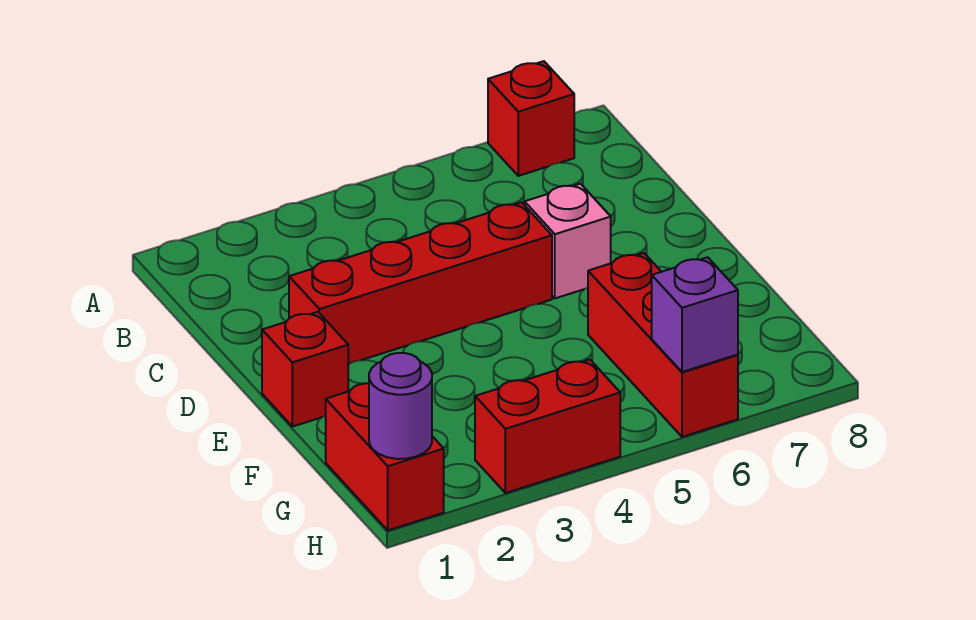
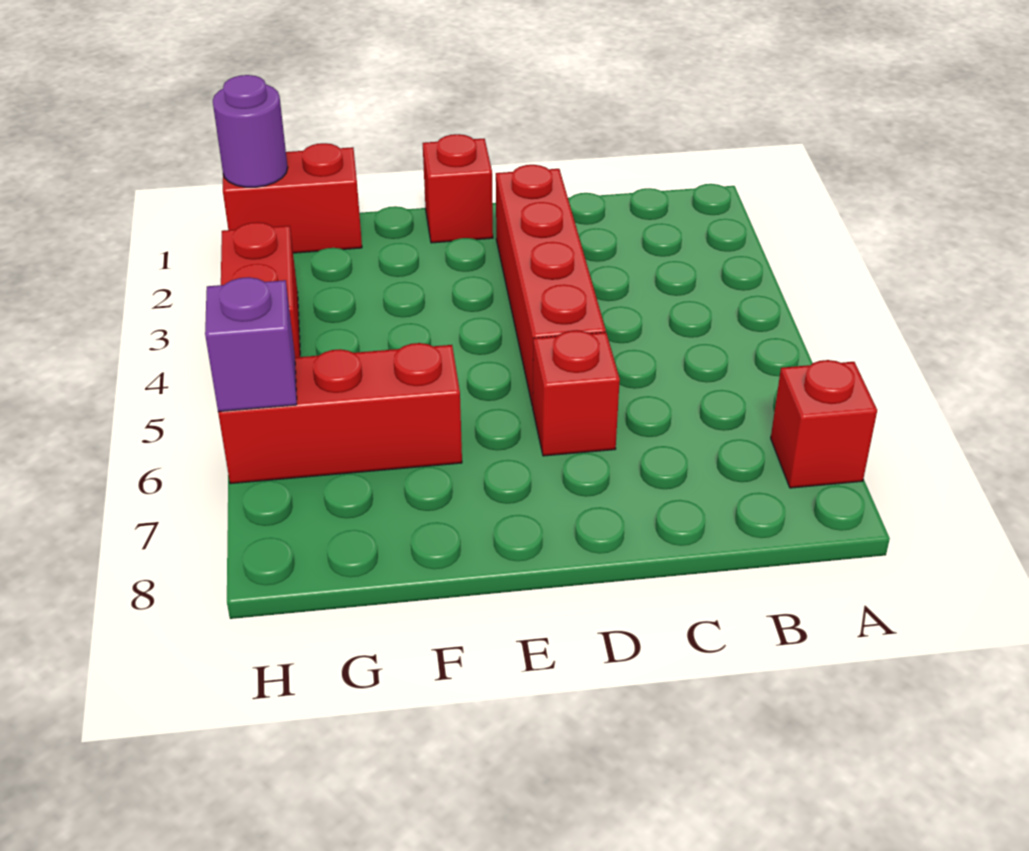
pink brick D6 level 1 -> red brick D6 level 1

